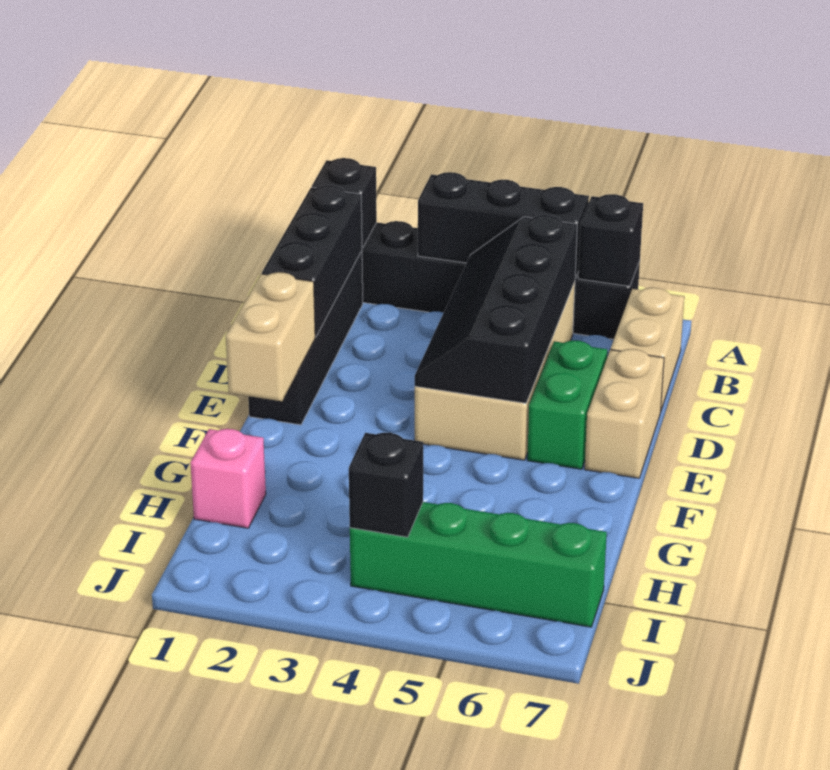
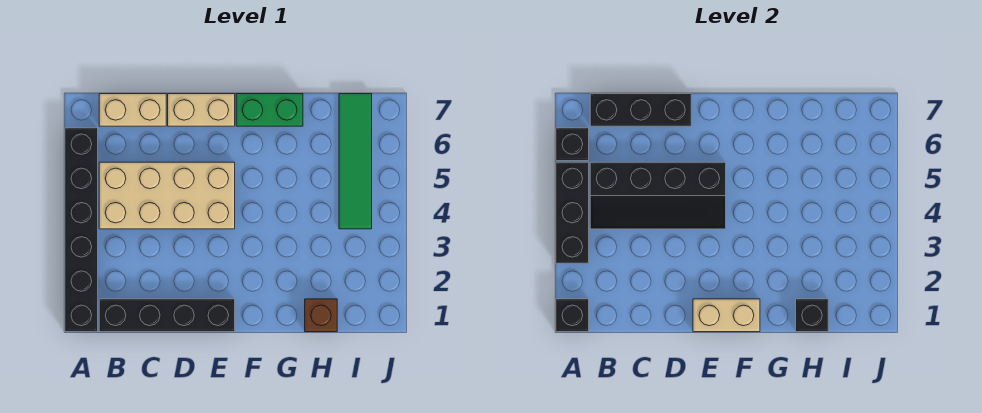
black brick B1:D1 level 2 -> black brick B7:D7 level 2
green brick D6:E6 level 1 -> green brick F7:G7 level 1
pink brick H1 level 1 -> brown brick H1 level 1
green brick I4:I7 level 1 -> green tile I4:I7 level 1
black brick I4 level 2 -> black brick H1 level 2

